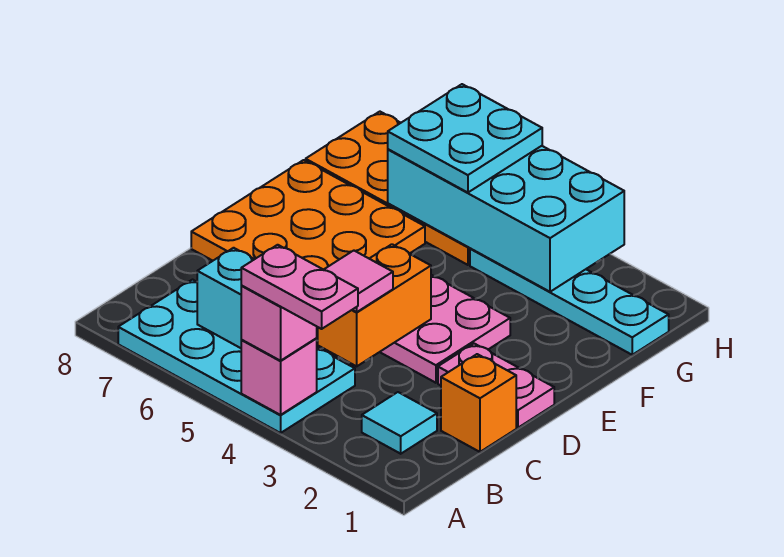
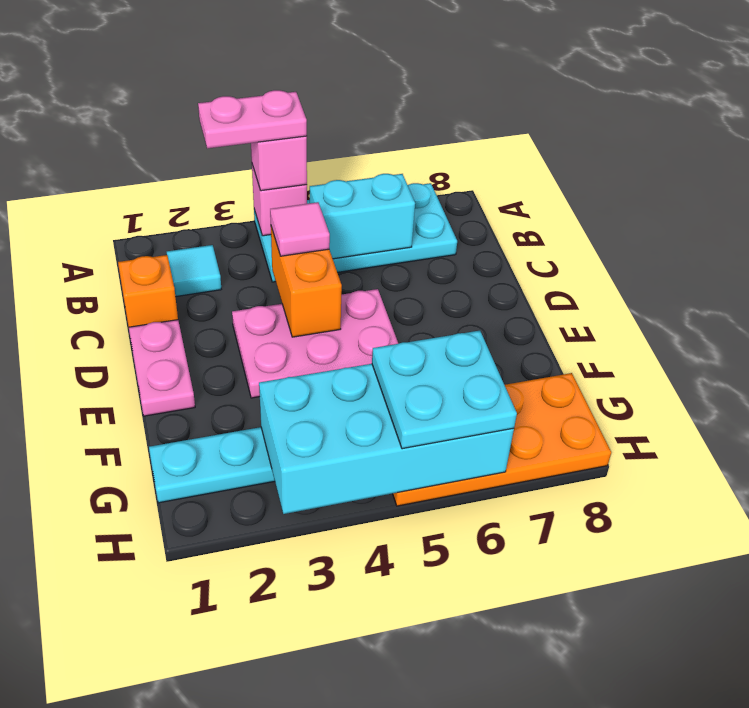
pink plate D1:D2 level 1 -> pink plate D1:E1 level 1
orange plate D6:F8 level 1 -> none

